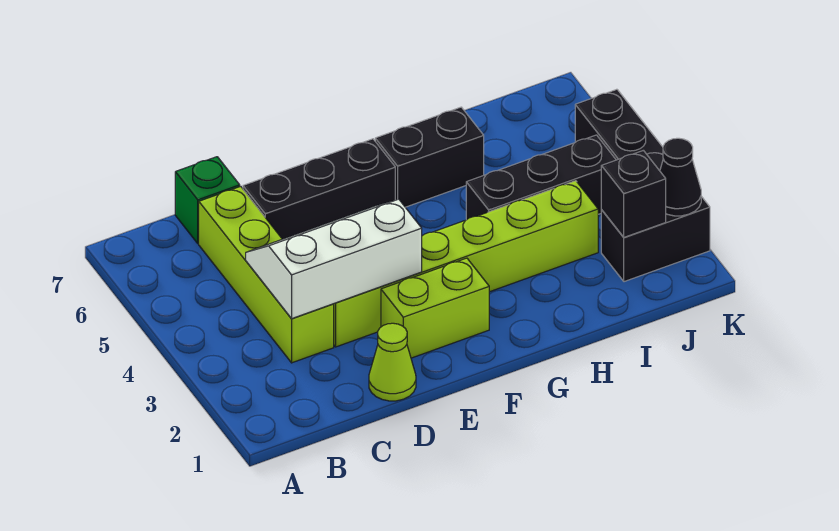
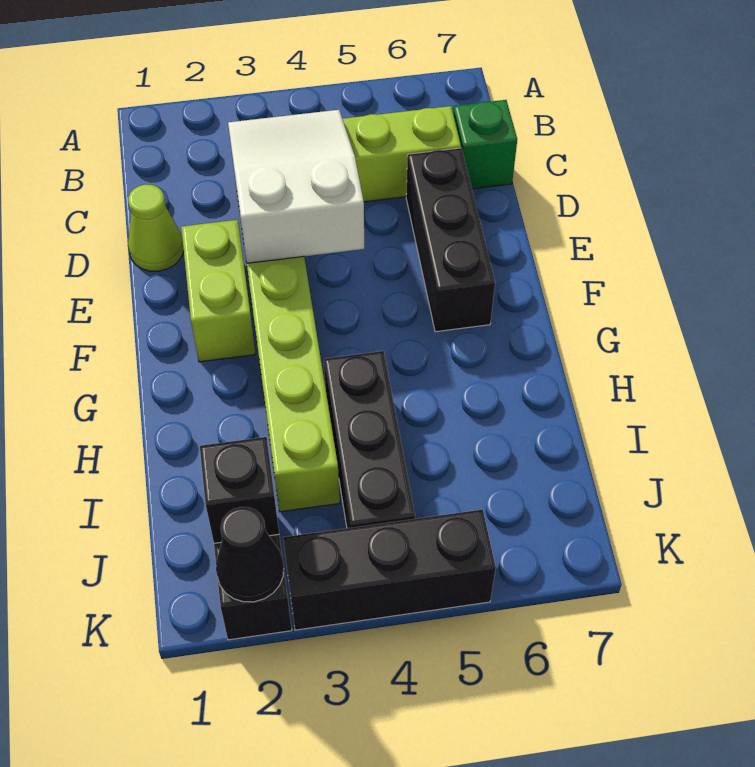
white slope C3:E4 level 2 top 3 -> white slope C3:E4 level 2 top E
black brick G6:H6 level 1 -> none

